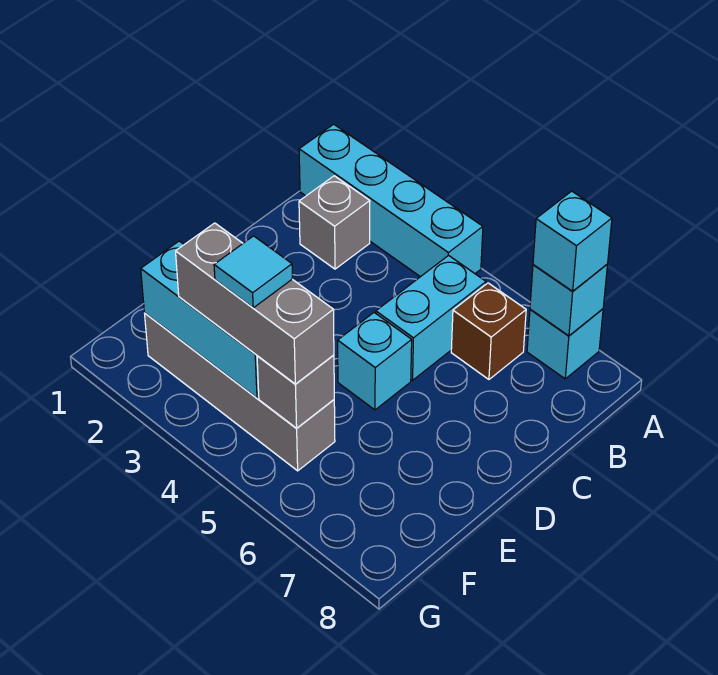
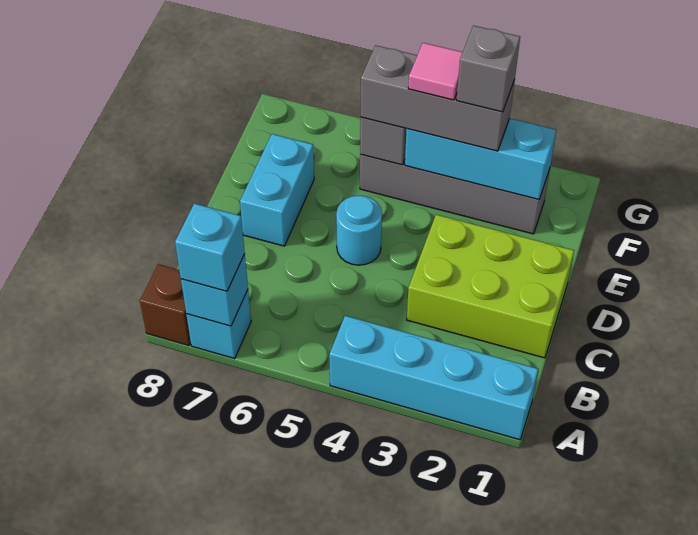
grey brick B2 level 1 -> grey brick F3 level 4
cyan brick B5:C5 level 1 -> cyan brick D7:E7 level 1
brown brick B6 level 1 -> brown brick A8 level 1
none -> lime brick C1:D3 level 1
cyan brick D5 level 1 -> cyan round brick D5 level 1
cyan tile F4 level 4 -> pink tile F4 level 4

